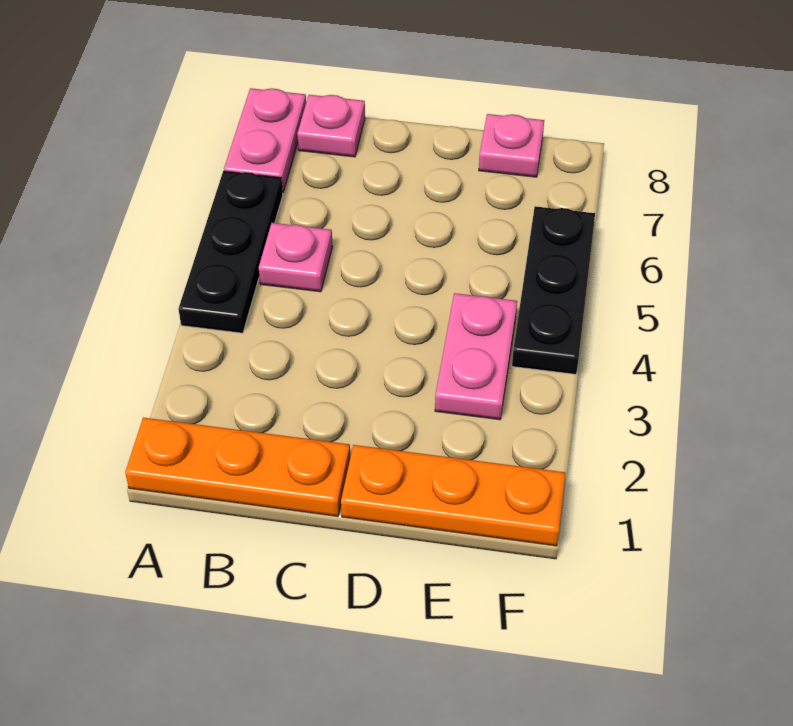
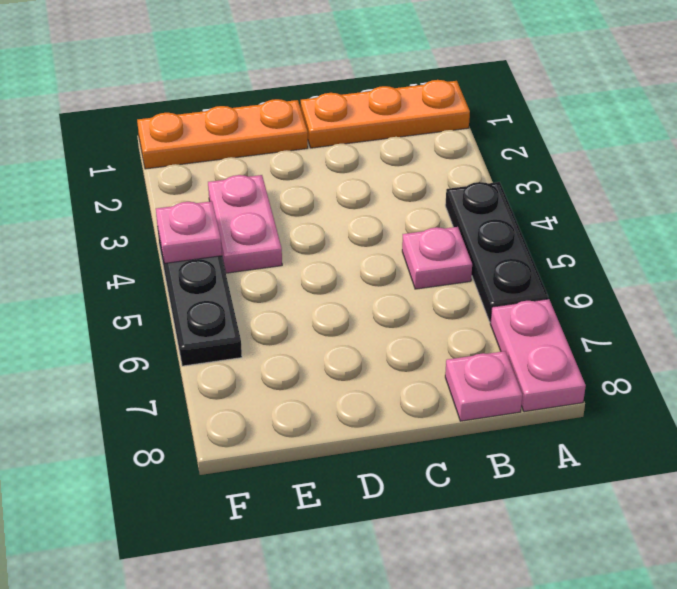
pink plate E8 level 1 -> pink plate F4 level 2

